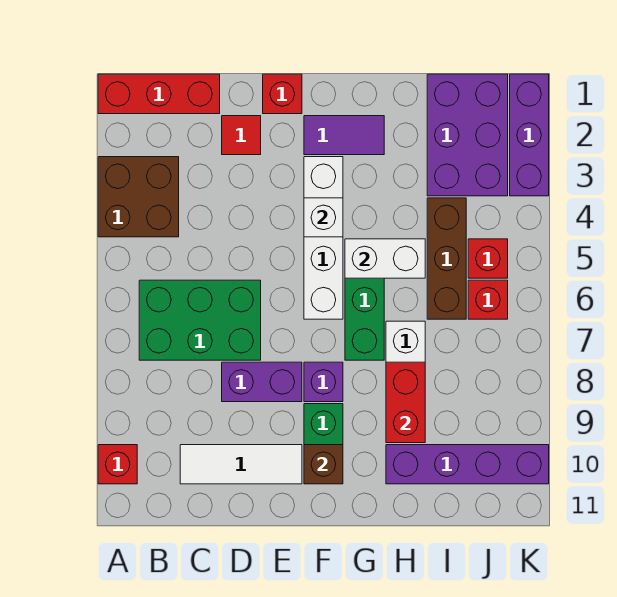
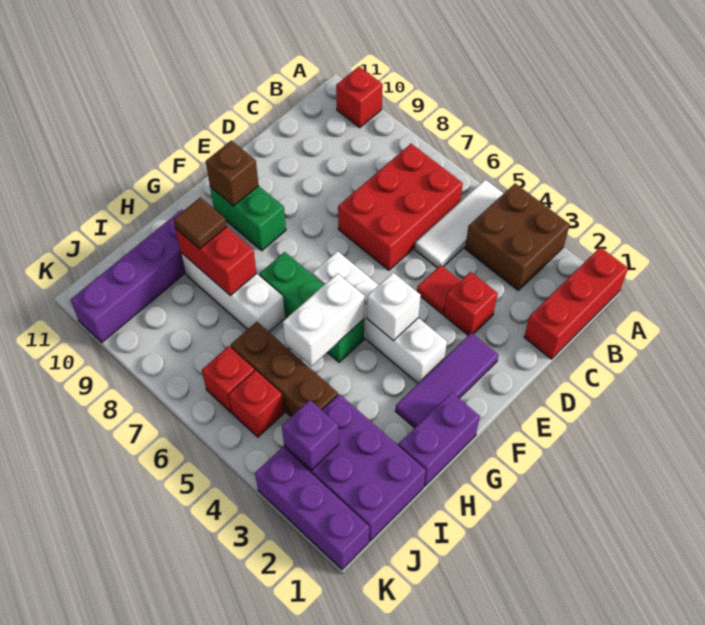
green brick B6:D7 level 1 -> red brick B6:D7 level 1
white tile C10:E10 level 1 -> white tile A5:C5 level 1
red tile D2 level 1 -> red tile D4 level 1
purple brick D8:E8 level 1 -> purple brick G1:H1 level 1
red brick E1 level 1 -> red brick D3 level 1
purple tile F2:G2 level 1 -> purple tile E2:G2 level 1
purple brick F8 level 1 -> purple brick J3 level 2
none -> brown tile H9 level 3

